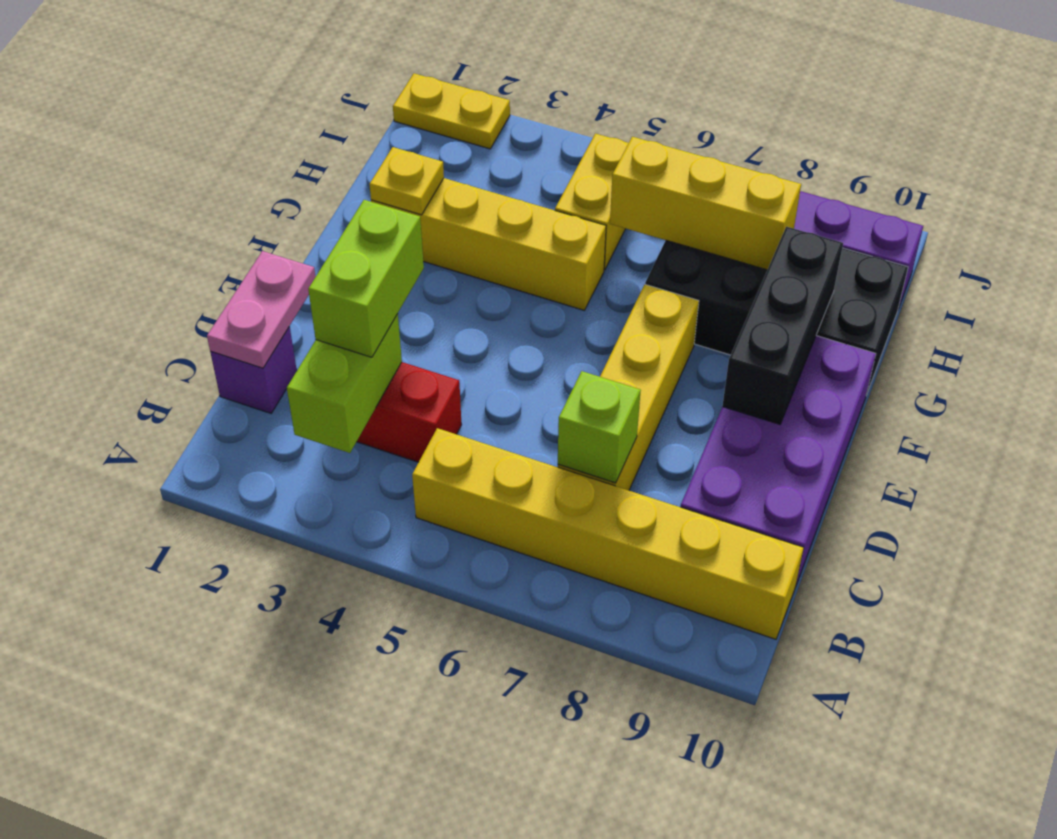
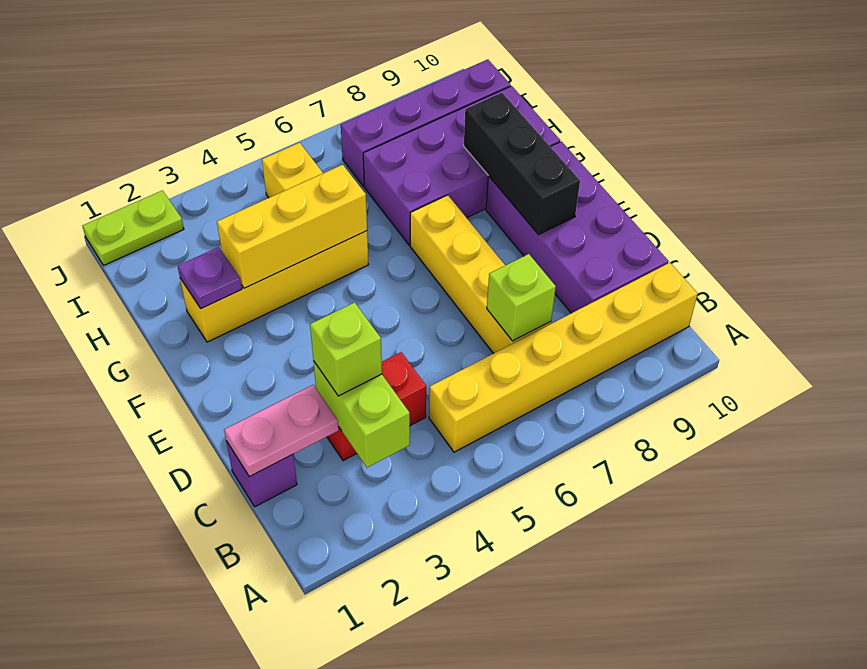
pink plate C1:D1 level 2 -> pink plate C1:C2 level 2
lime brick C3:D3 level 3 -> lime brick C3 level 3
yellow plate G2 level 2 -> purple plate G2 level 2
black brick G7:H10 level 1 -> purple brick G7:H10 level 1
yellow brick H6:H8 level 2 -> yellow brick G3:G5 level 2
yellow plate J1:J2 level 1 -> lime plate J1:J2 level 1

